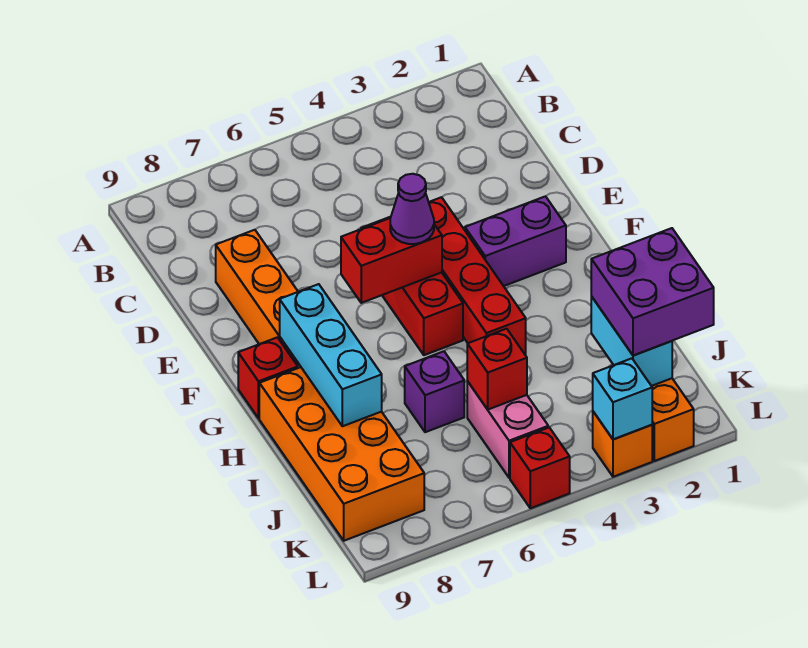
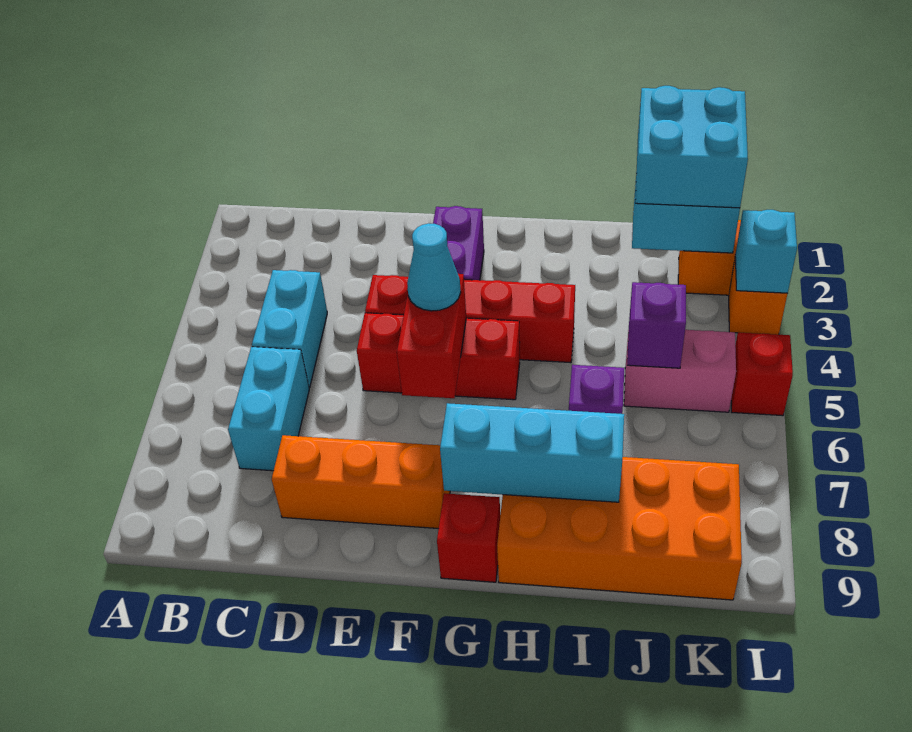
none -> cyan brick C4:C5 level 1
none -> cyan brick C6:C7 level 1
purple cone F5 level 3 -> cyan cone F5 level 3
purple brick J1:K2 level 3 -> cyan brick J1:K2 level 3
red brick J5 level 2 -> purple brick J5 level 2

